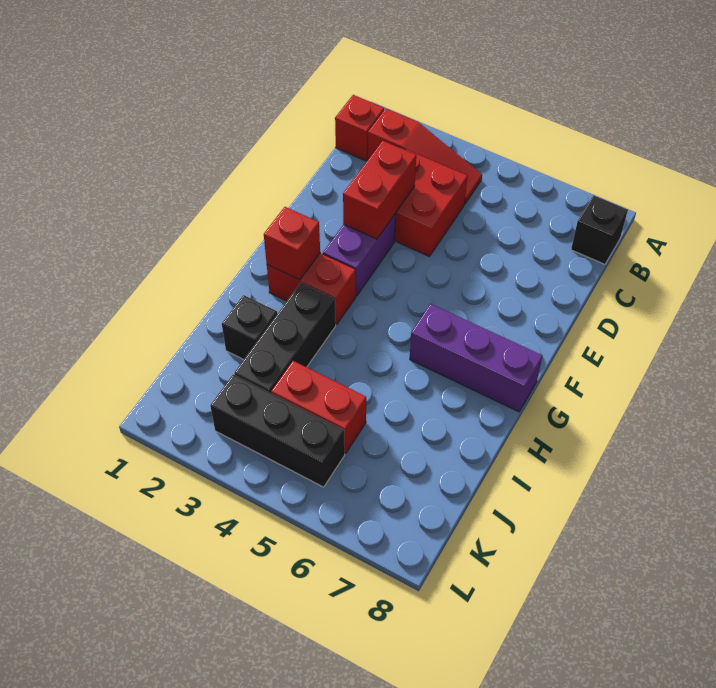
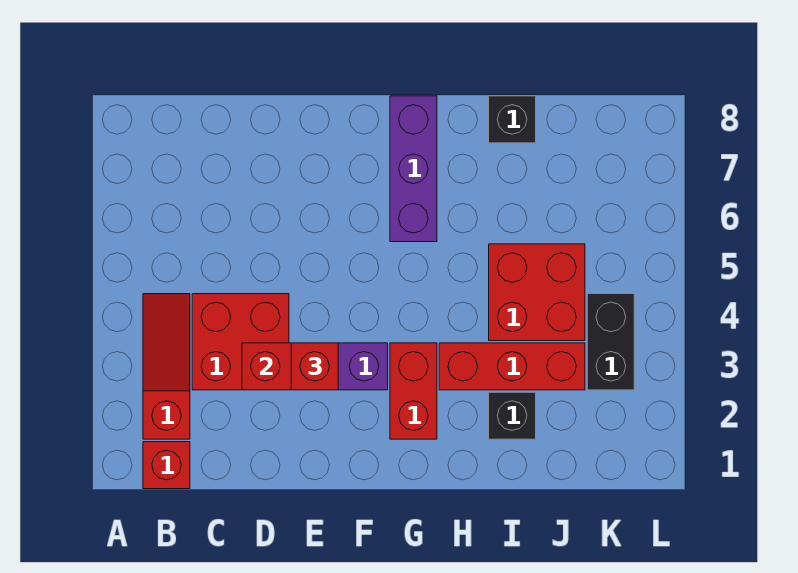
black brick B8 level 1 -> black brick I8 level 1
red brick G2 level 2 -> red brick E3 level 3
black brick H3:J3 level 1 -> red brick H3:J3 level 1
red brick J4:J5 level 1 -> red brick I4:J5 level 1
black brick K3:K5 level 1 -> black brick K3:K4 level 1

